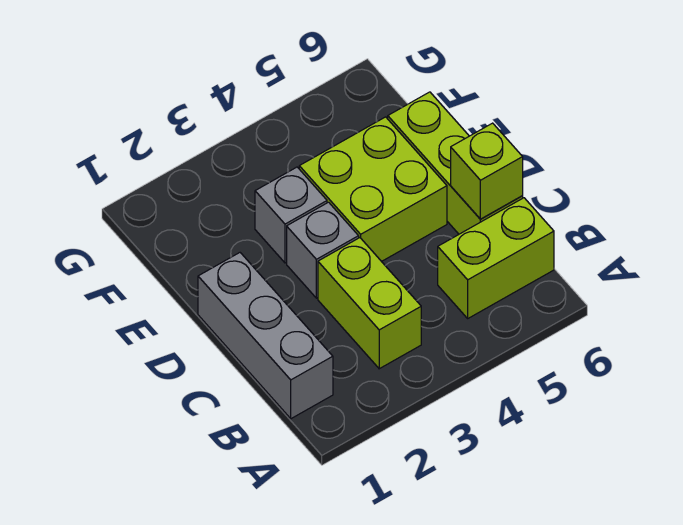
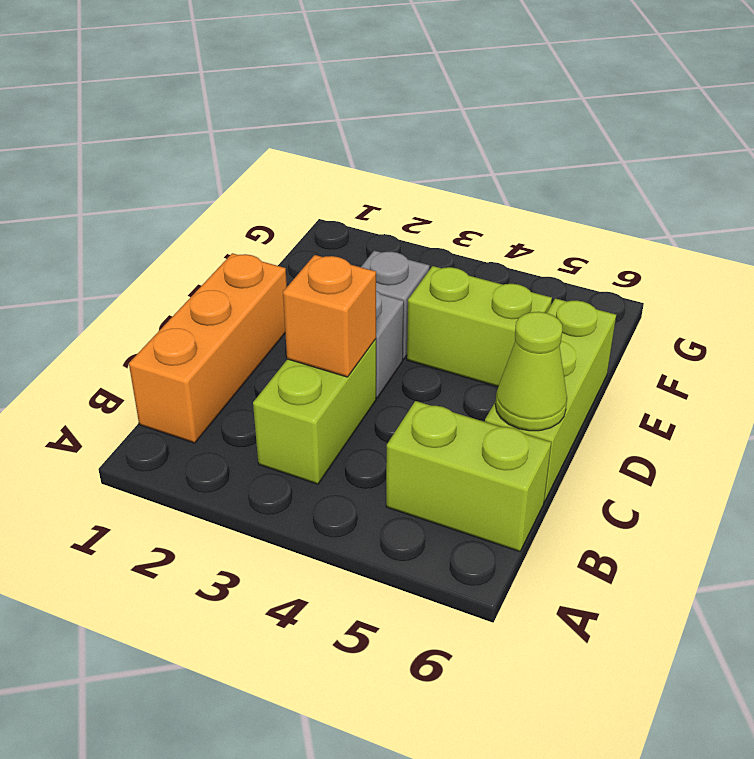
grey brick B1:D1 level 1 -> orange brick B1:D1 level 1
none -> orange brick C3 level 2
lime brick C6 level 2 -> lime cone C6 level 2
lime brick D4:E5 level 1 -> lime brick E4:E5 level 1

